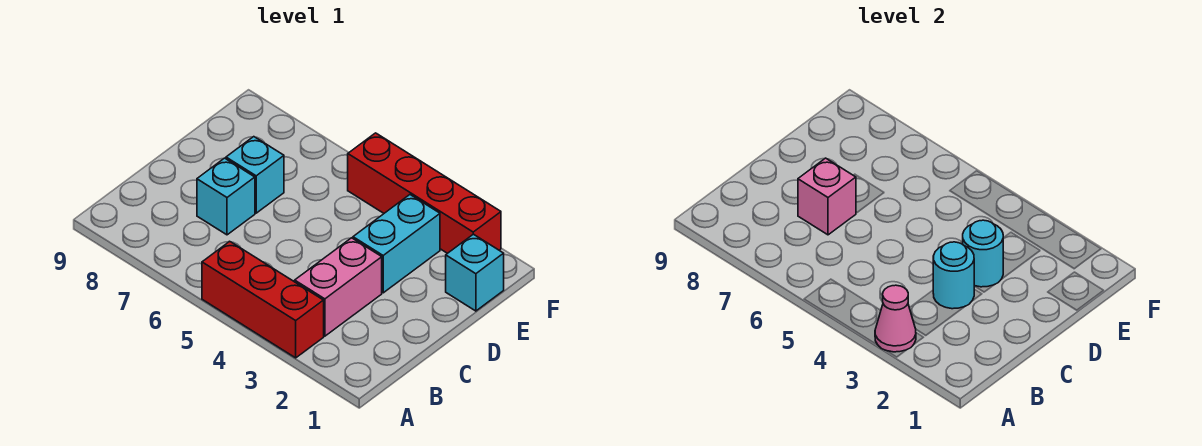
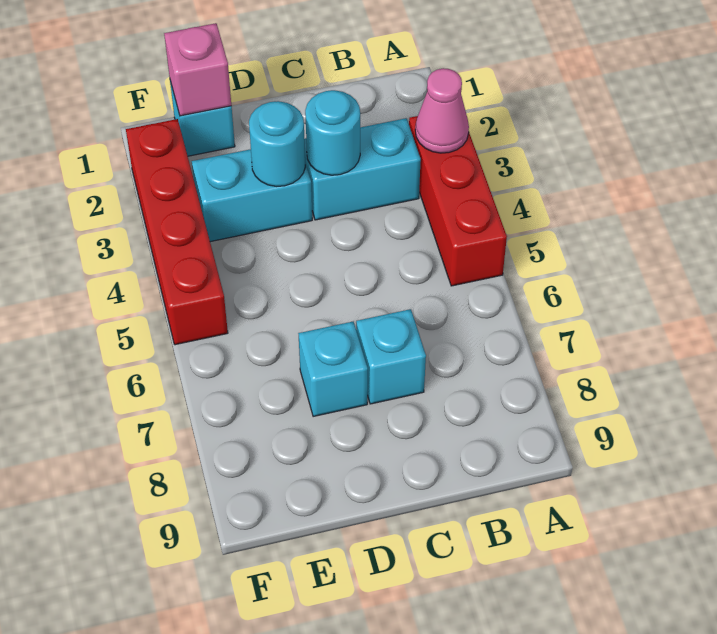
pink brick B3:C3 level 1 -> cyan brick B3:C3 level 1
pink brick C7 level 2 -> pink brick E1 level 2

